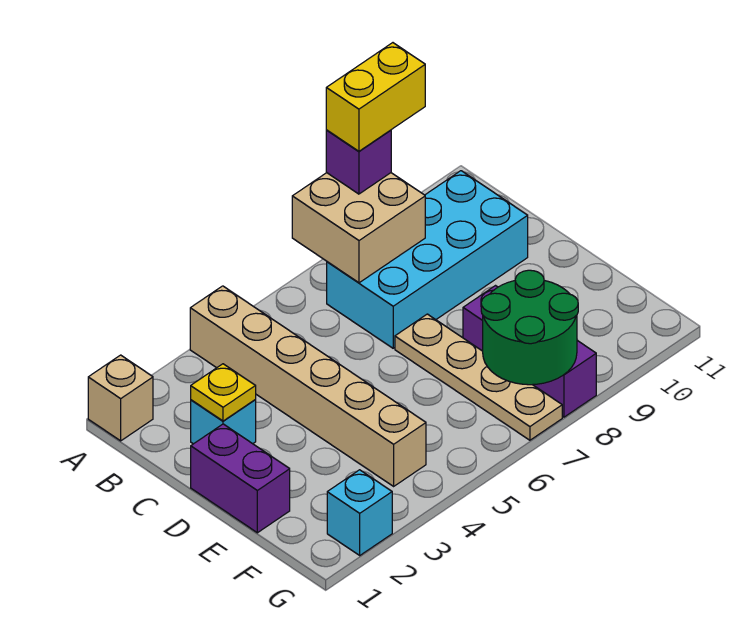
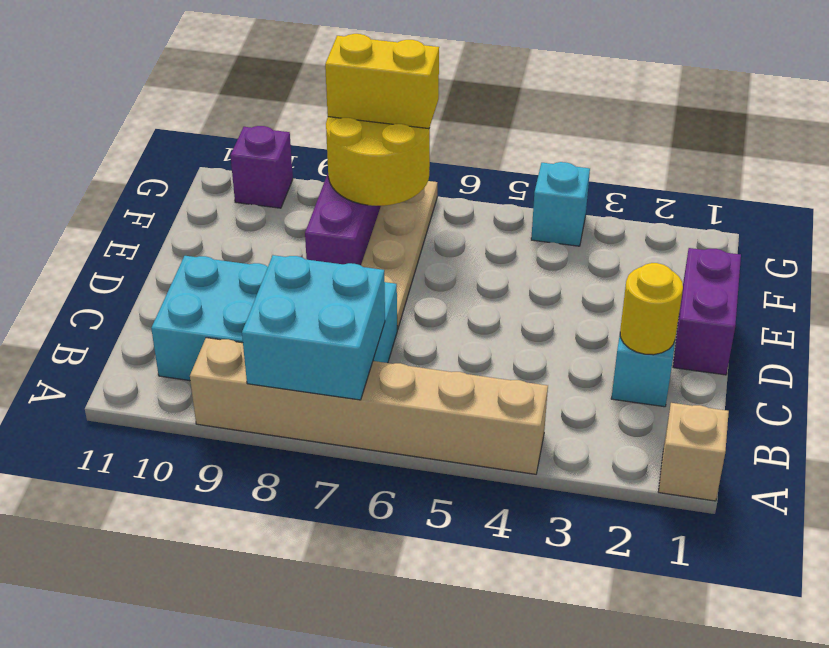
tan brick A4:F4 level 1 -> tan brick A4:A9 level 1
tan brick A7:B8 level 2 -> cyan brick A7:B8 level 2
purple brick A8 level 3 -> purple brick G10 level 1
yellow brick A8:A9 level 4 -> yellow brick G7:G8 level 3
yellow plate C2 level 2 -> yellow round brick C2 level 2
green round brick F7:G8 level 2 -> yellow round brick F7:G8 level 2
cyan brick G2 level 1 -> cyan brick G4 level 1

